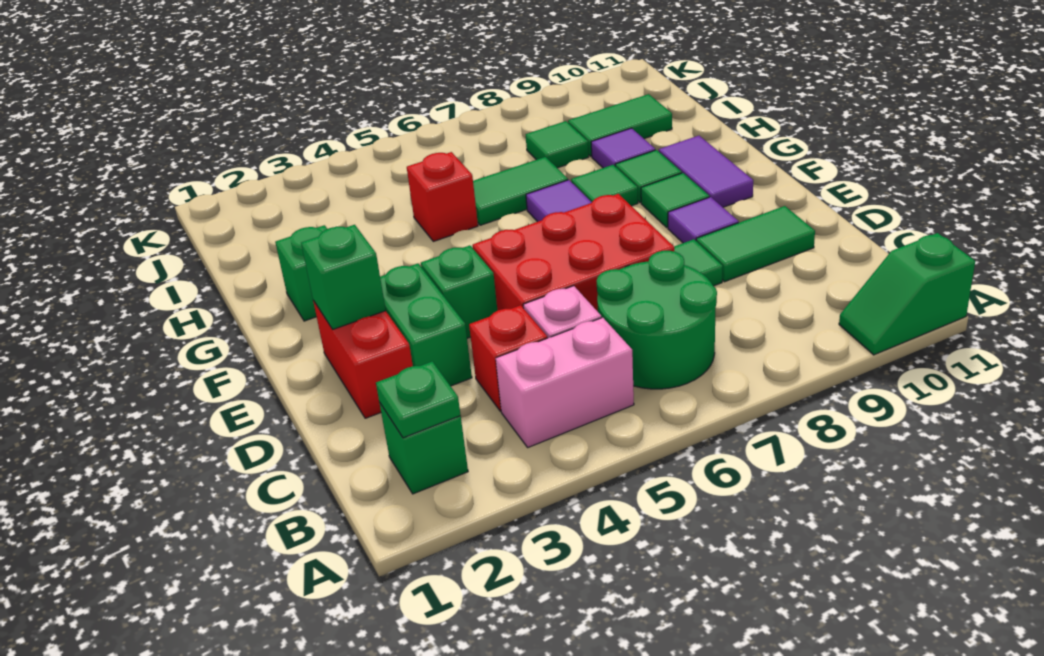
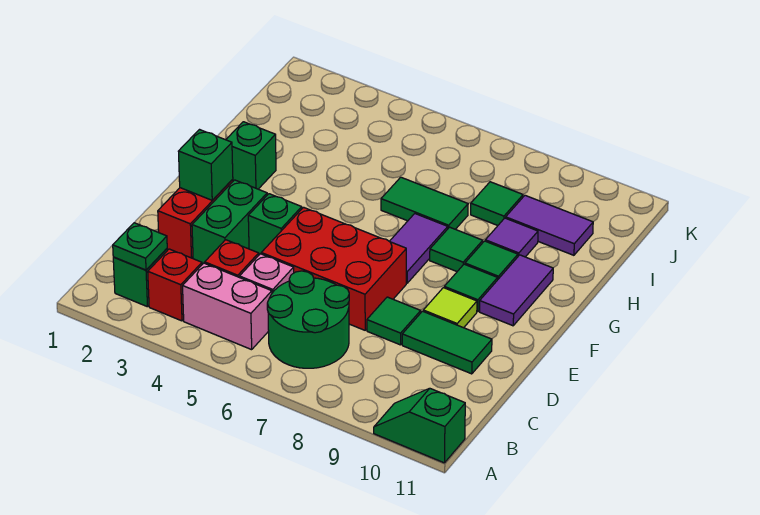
purple tile E9 level 1 -> lime tile E9 level 1
red brick H5 level 1 -> red brick B3 level 1
green tile I9:I10 level 1 -> purple tile I9:I10 level 1

